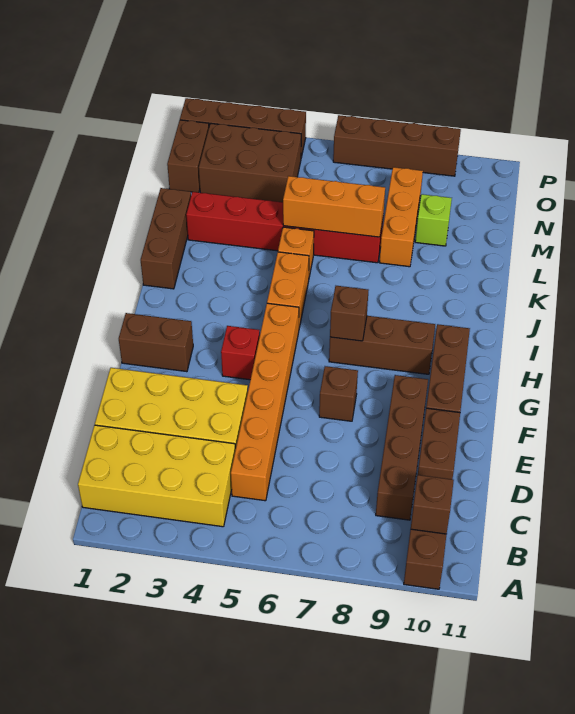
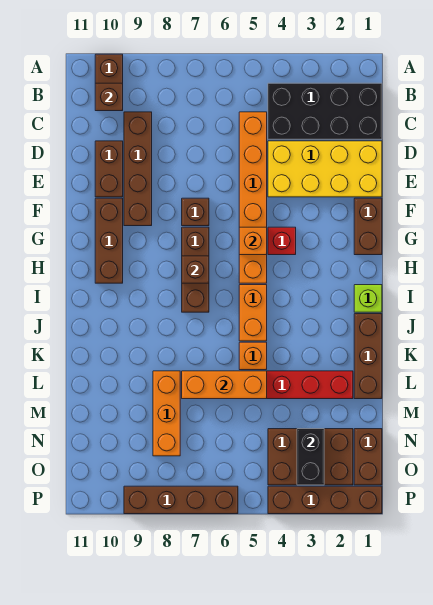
yellow brick B1:C4 level 1 -> black brick B1:C4 level 1
brown brick G1:G2 level 1 -> brown brick F1:G1 level 1
none -> orange brick G5 level 2
brown brick H7:H9 level 1 -> brown brick G7:I7 level 1
lime brick M9 level 1 -> lime brick I1 level 1
none -> black brick N3:O3 level 2

